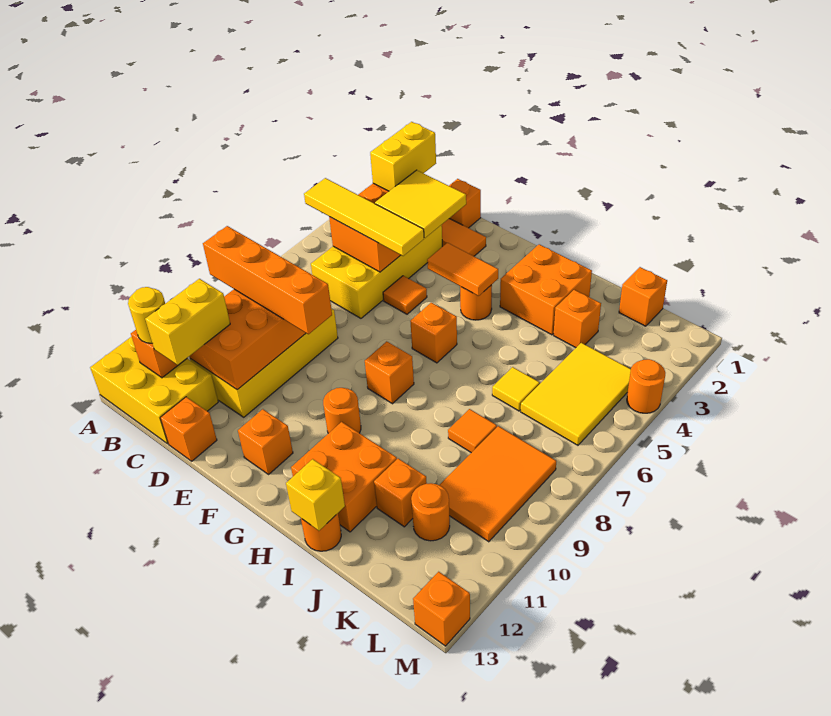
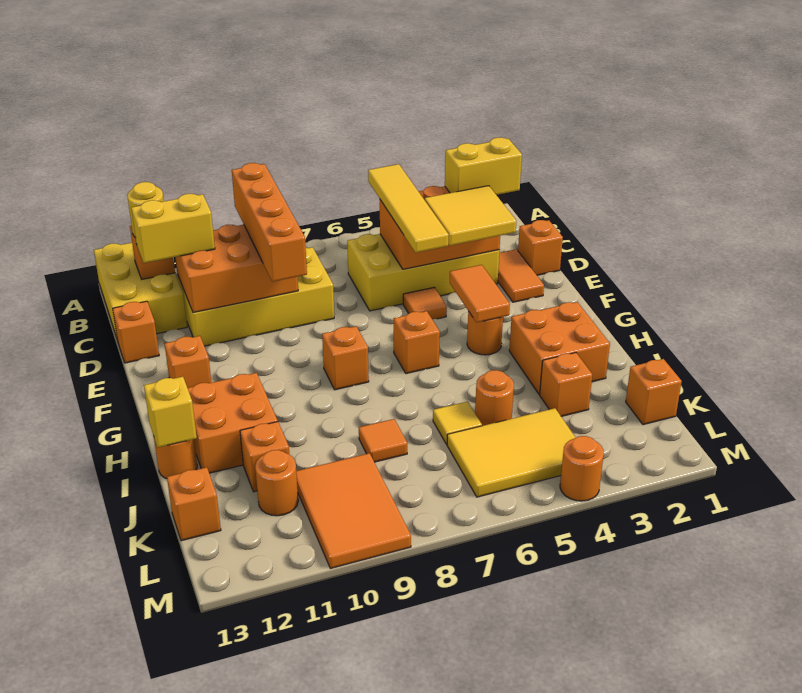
orange round brick G10 level 1 -> orange round brick J5 level 1
orange tile K8:L10 level 1 -> orange tile K9:M10 level 1
orange brick M13 level 1 -> orange brick K13 level 1

